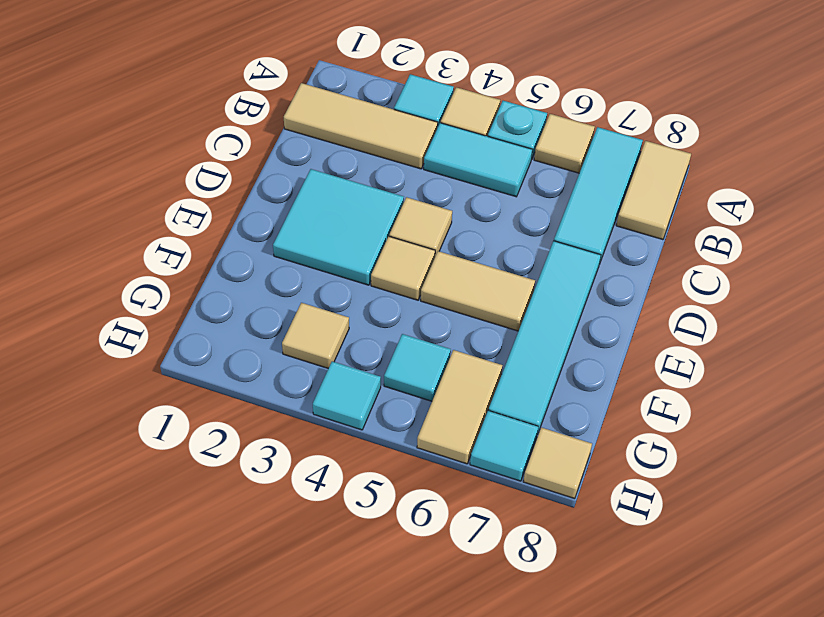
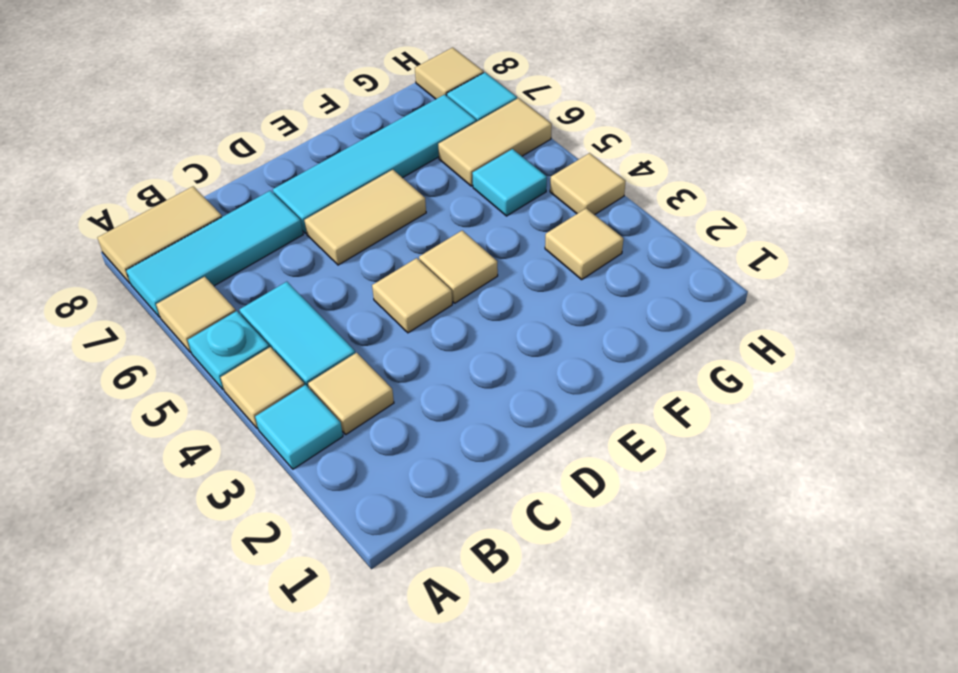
tan tile B1:B3 level 1 -> tan tile B3 level 1
cyan tile D2:E3 level 1 -> none
tan tile E5:E6 level 1 -> tan tile D6:E6 level 1
cyan tile H4 level 1 -> tan tile H4 level 1

